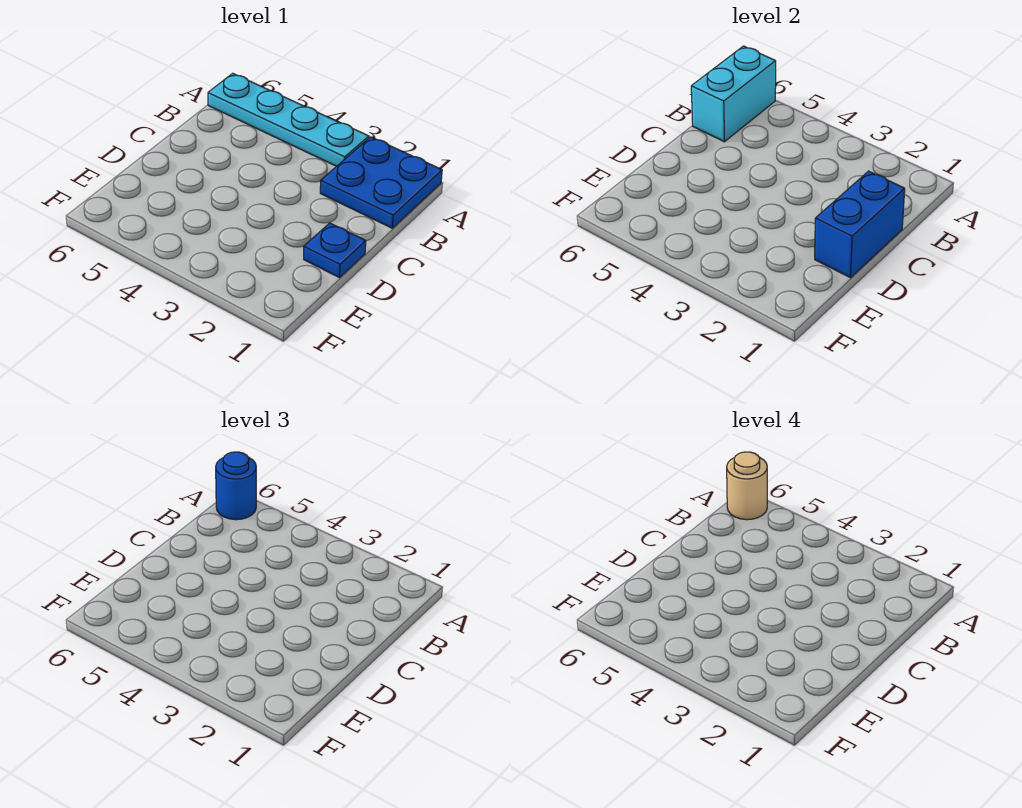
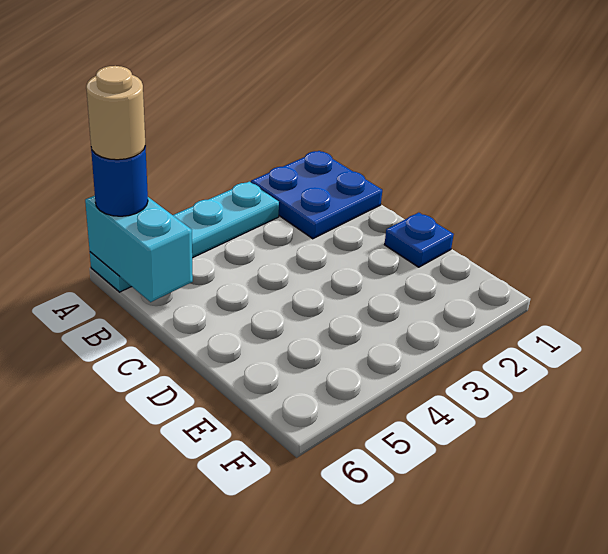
blue brick C1:D1 level 2 -> none

